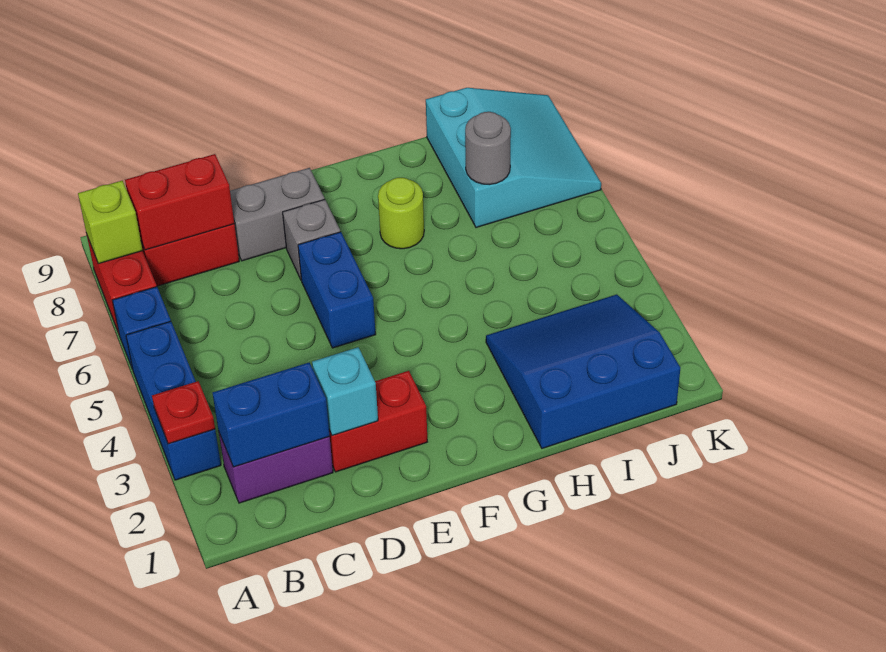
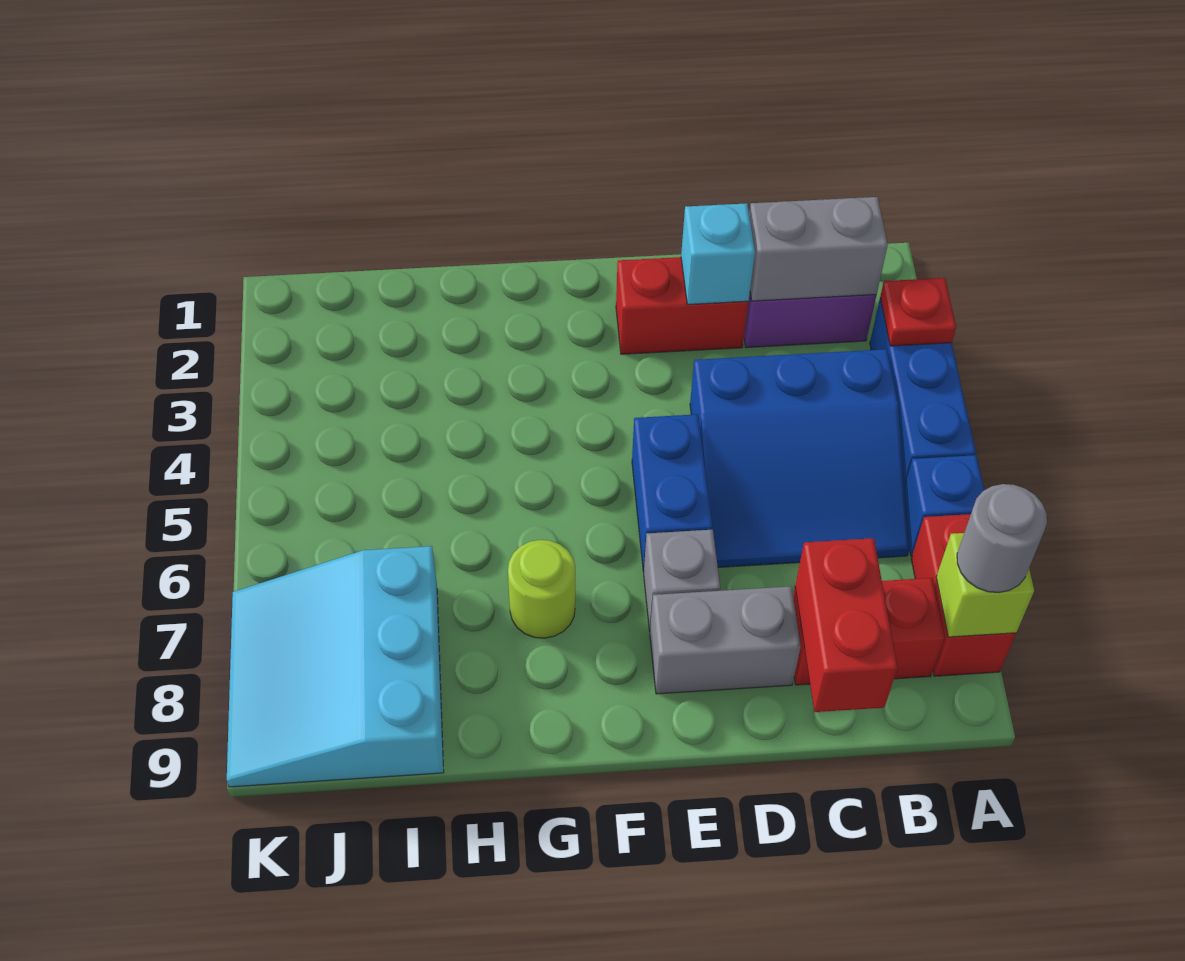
blue brick B2:C2 level 2 -> grey brick B2:C2 level 2
red brick B8:C8 level 2 -> red brick C8:C9 level 2
blue slope H1:J3 level 1 top 1 -> blue slope B4:D6 level 1 top 4
grey round brick I7 level 2 -> grey round brick A8 level 3

